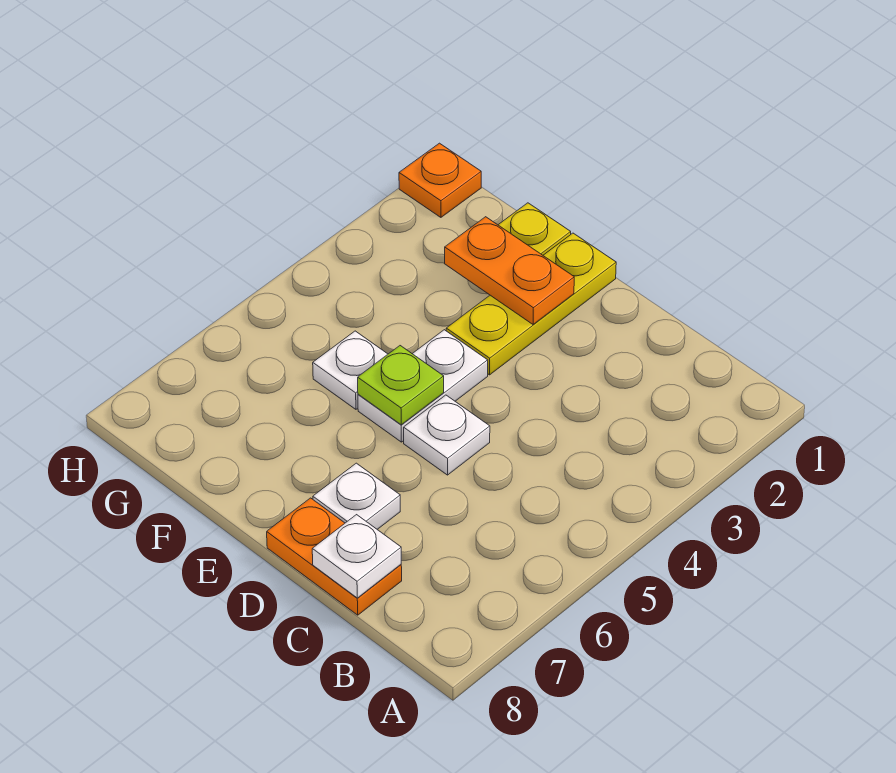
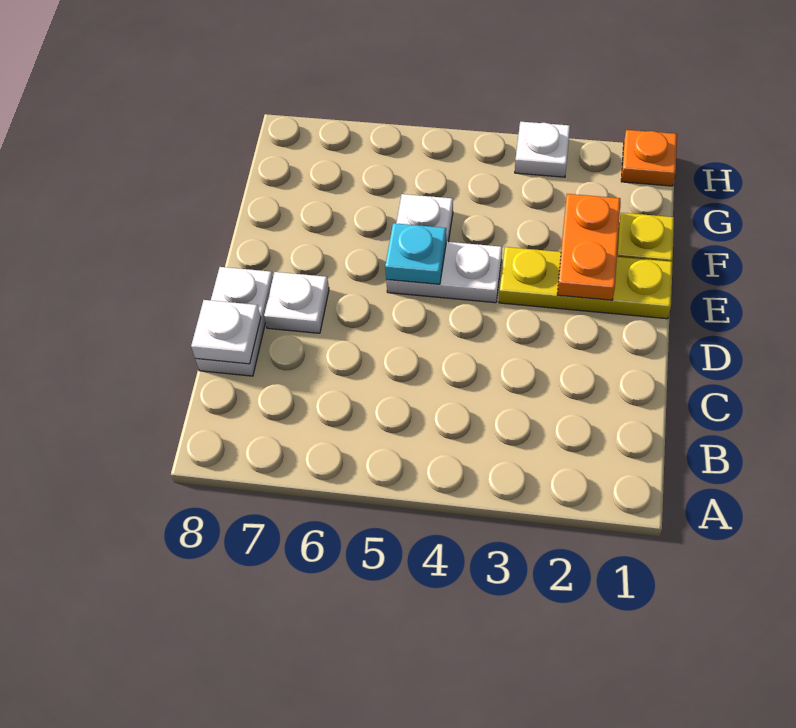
orange plate C8:D8 level 1 -> white plate C8:D8 level 1
white plate D5 level 1 -> white plate H3 level 1
lime plate E5 level 2 -> cyan plate E5 level 2

